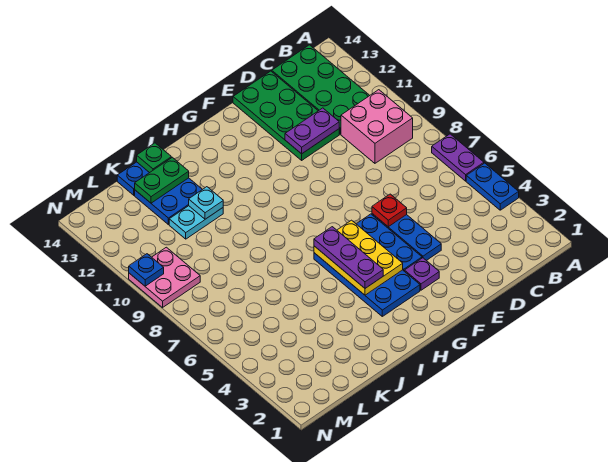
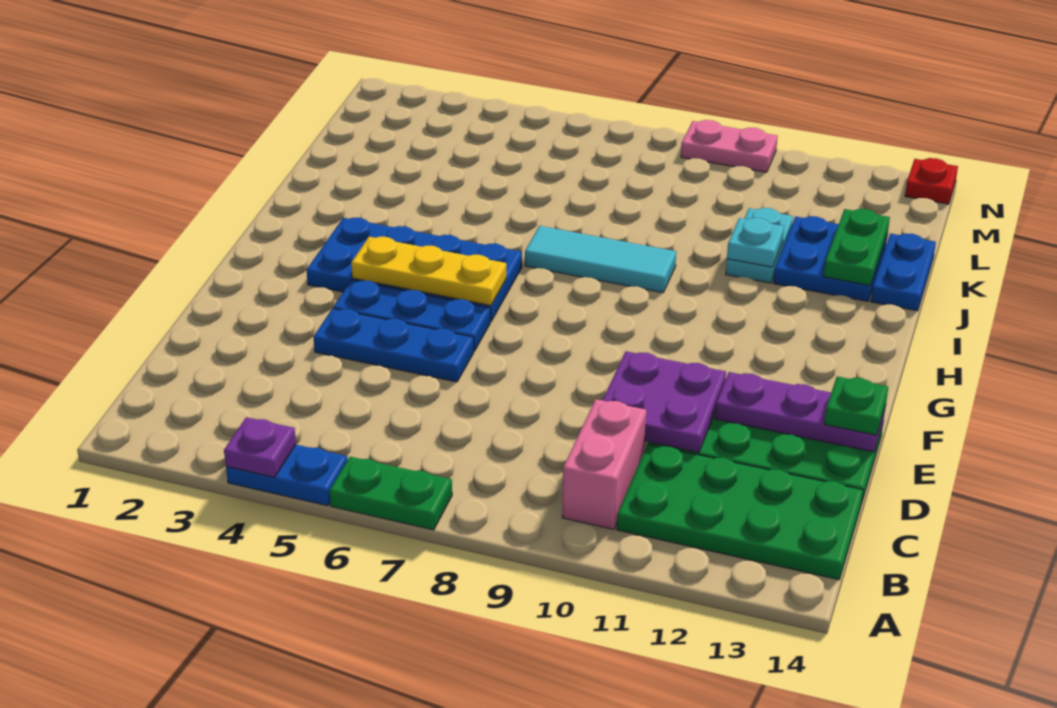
purple plate A6:A7 level 1 -> green plate A6:A7 level 1
pink brick B9:C10 level 1 -> pink brick B10:C10 level 1
purple plate D11:E11 level 2 -> purple plate D10:E11 level 2
red plate E6 level 2 -> red plate N14 level 1
purple plate F3 level 1 -> purple plate A4 level 2
yellow plate G4:H6 level 2 -> yellow plate G4:G6 level 2
purple plate H4:H6 level 3 -> purple plate E12:E14 level 2
none -> cyan tile I7:I9 level 1
green plate J14 level 2 -> green plate E14 level 3
pink plate M9:N10 level 1 -> pink plate N9:N10 level 1
blue plate N10 level 2 -> none

